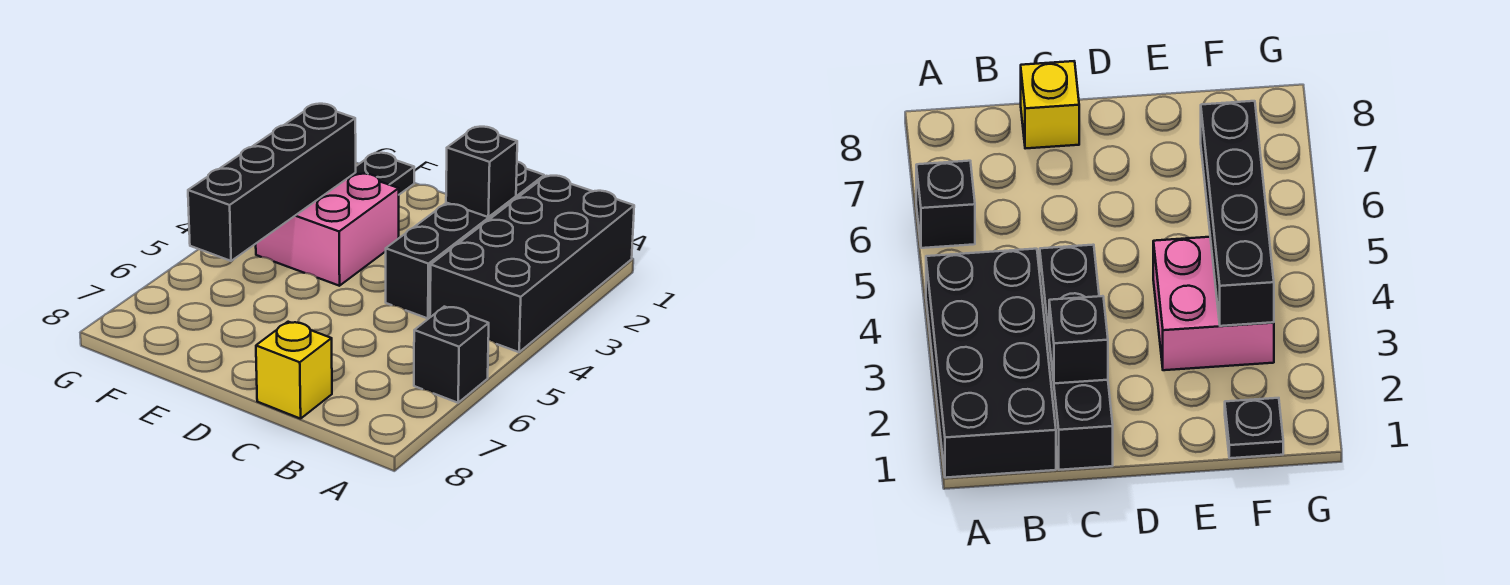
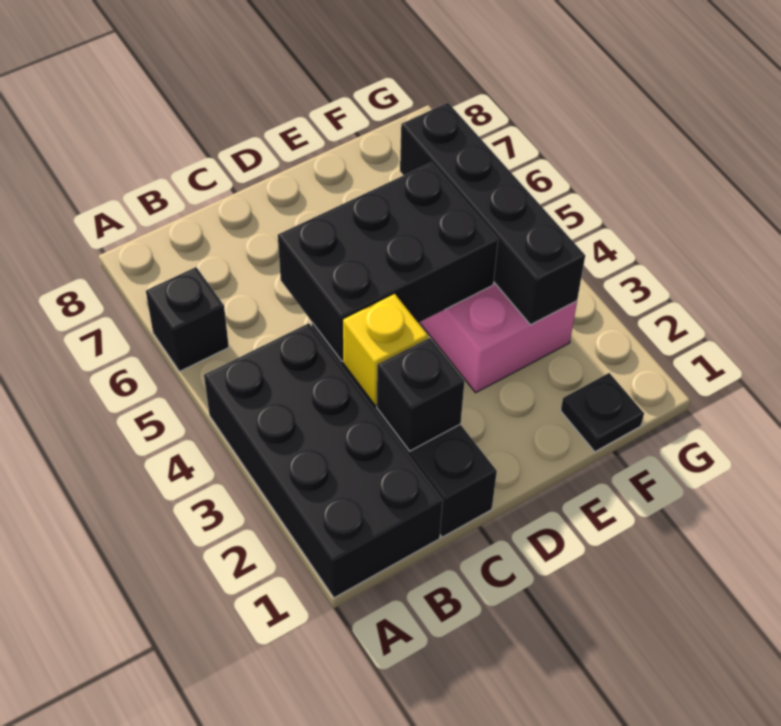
none -> black brick C4:E5 level 2
yellow brick C8 level 1 -> yellow brick C3 level 2

